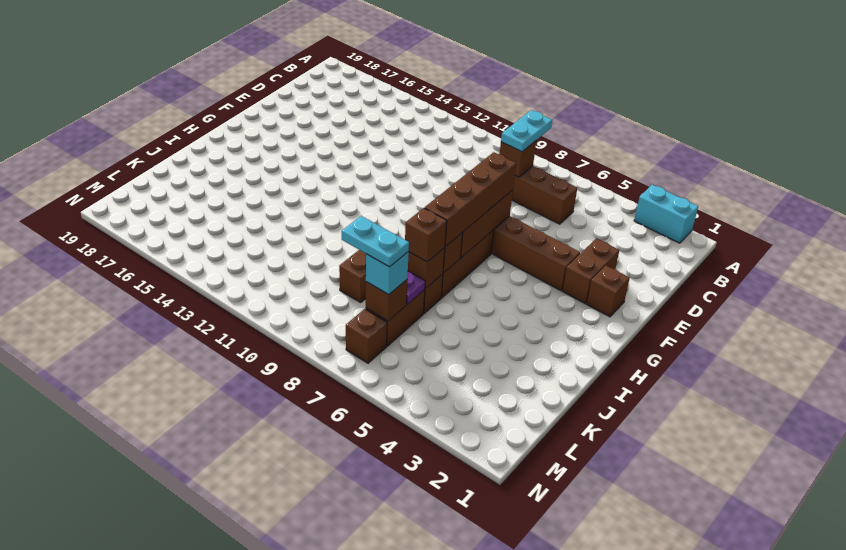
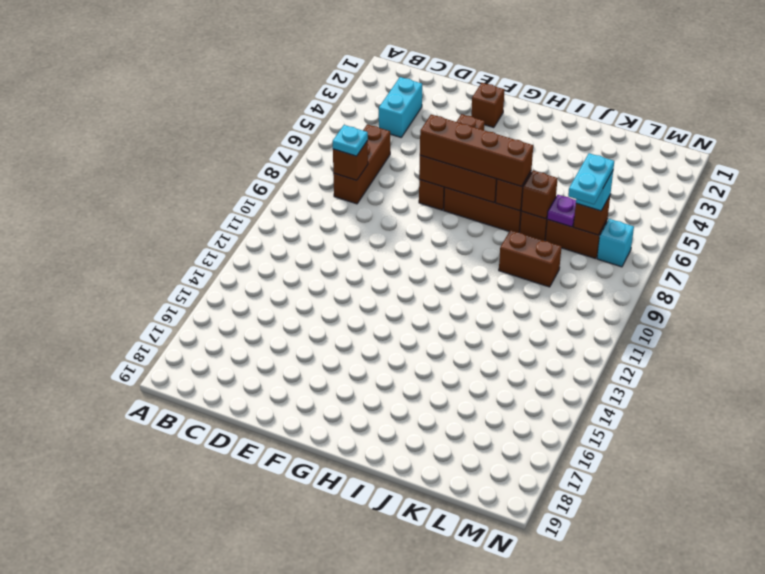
cyan brick A2:A3 level 1 -> cyan brick C3:C4 level 1
cyan plate B8:C8 level 3 -> cyan plate C8 level 3
brown brick E3:F3 level 1 -> none
brown brick J7 level 3 -> none
brown brick M7 level 1 -> cyan brick M7 level 1

